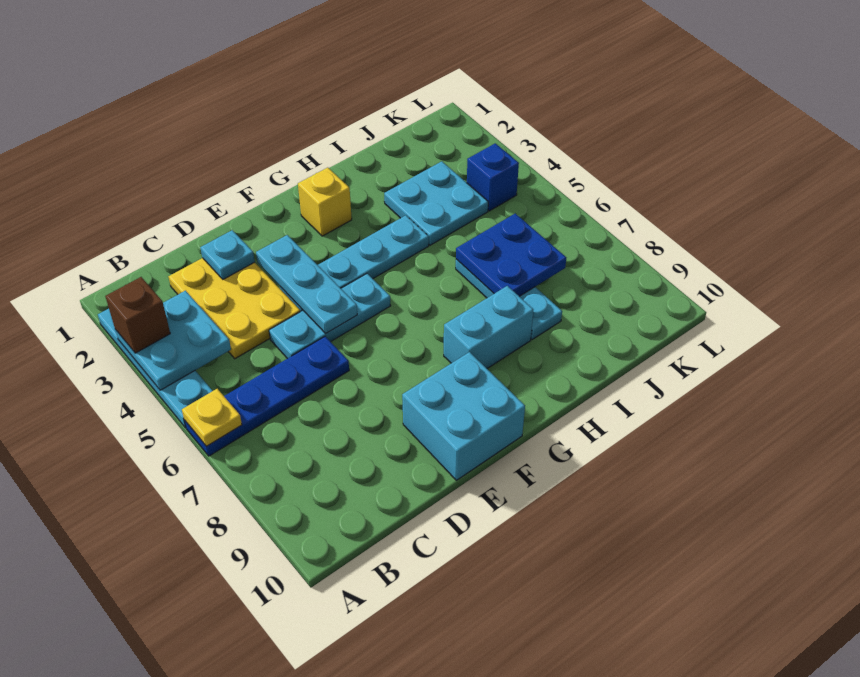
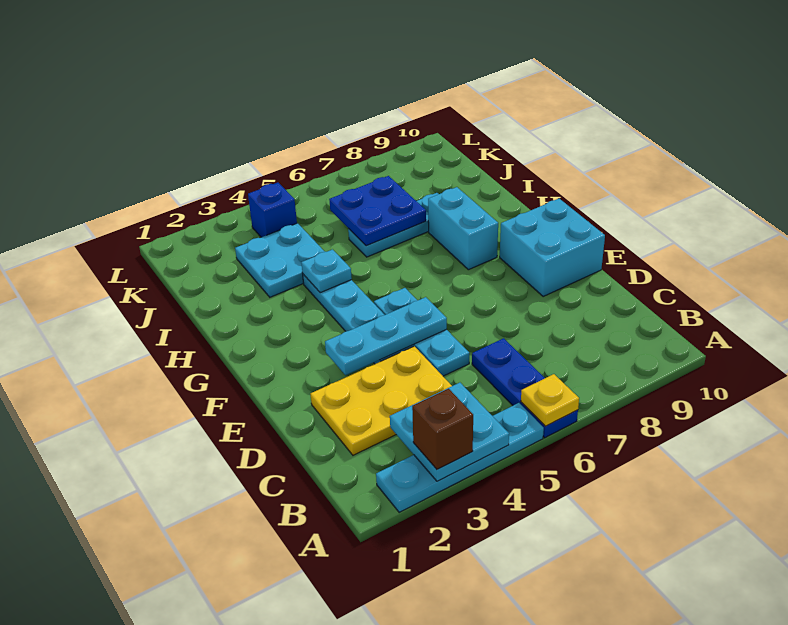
blue plate A6:D6 level 1 -> blue plate A6:C6 level 1
cyan plate D2 level 2 -> cyan plate H4 level 2
yellow brick G2 level 1 -> none

